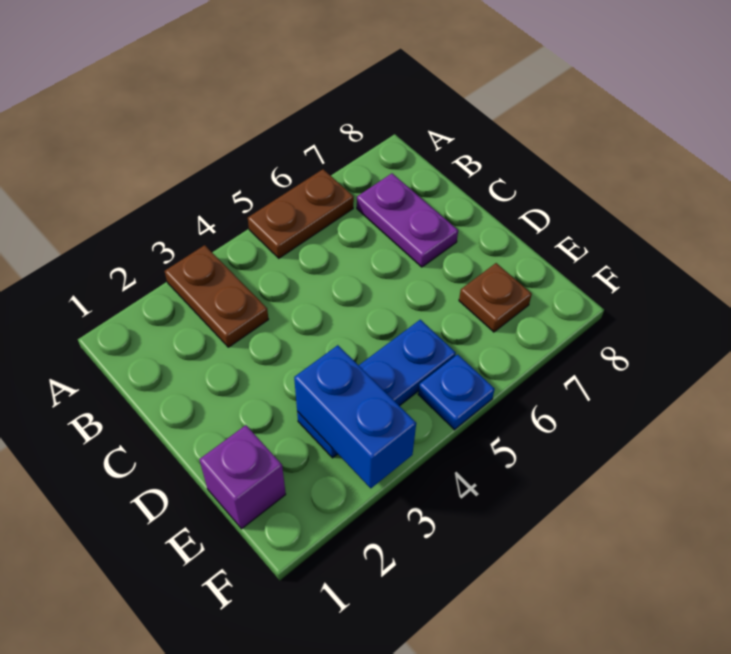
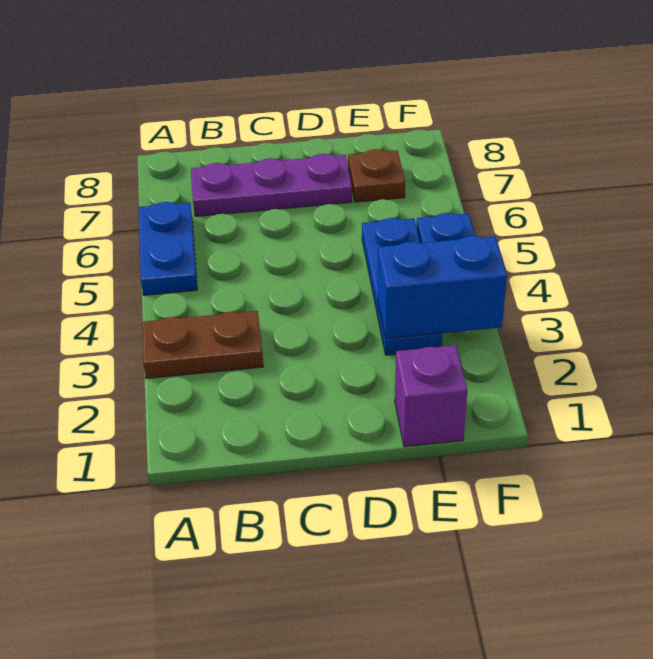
brown plate A5:A6 level 1 -> blue plate A5:A6 level 1
purple plate B7:C7 level 1 -> purple plate B7:D7 level 1

